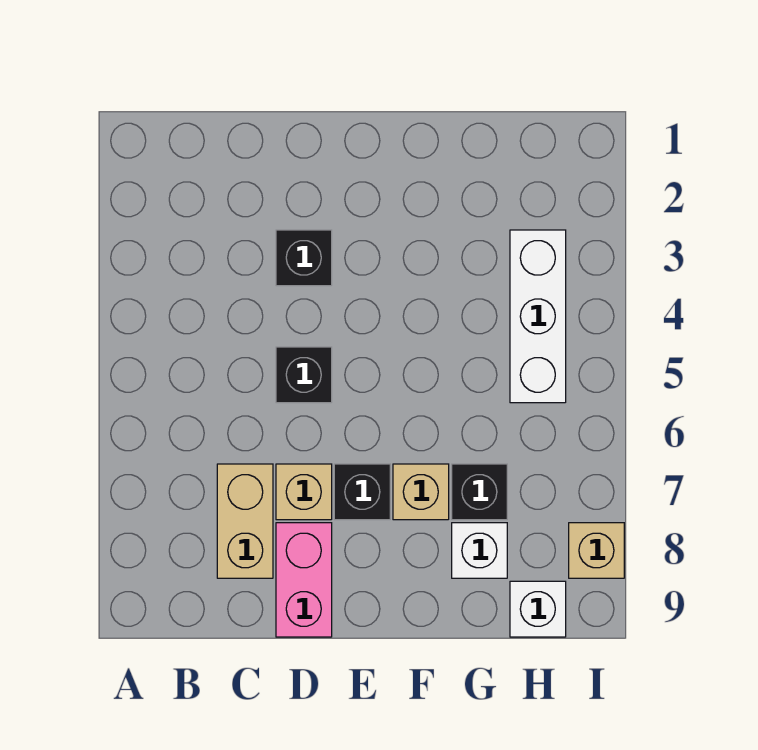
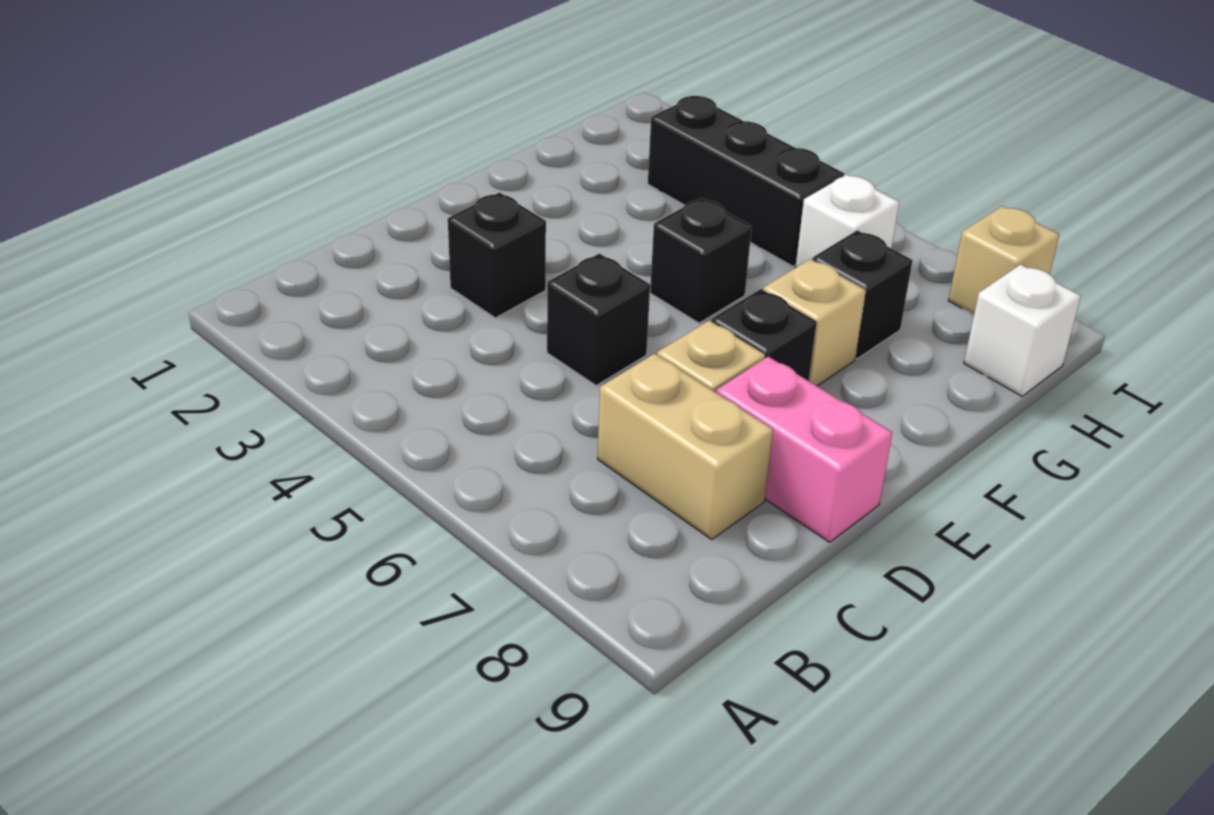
none -> black brick F5 level 1
white brick G8 level 1 -> white brick H6 level 1
white brick H3:H5 level 1 -> black brick H3:H5 level 1

